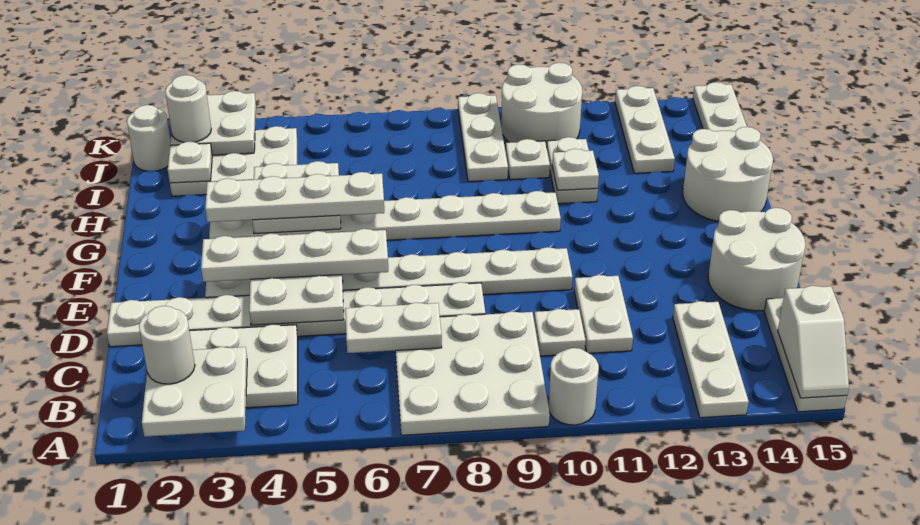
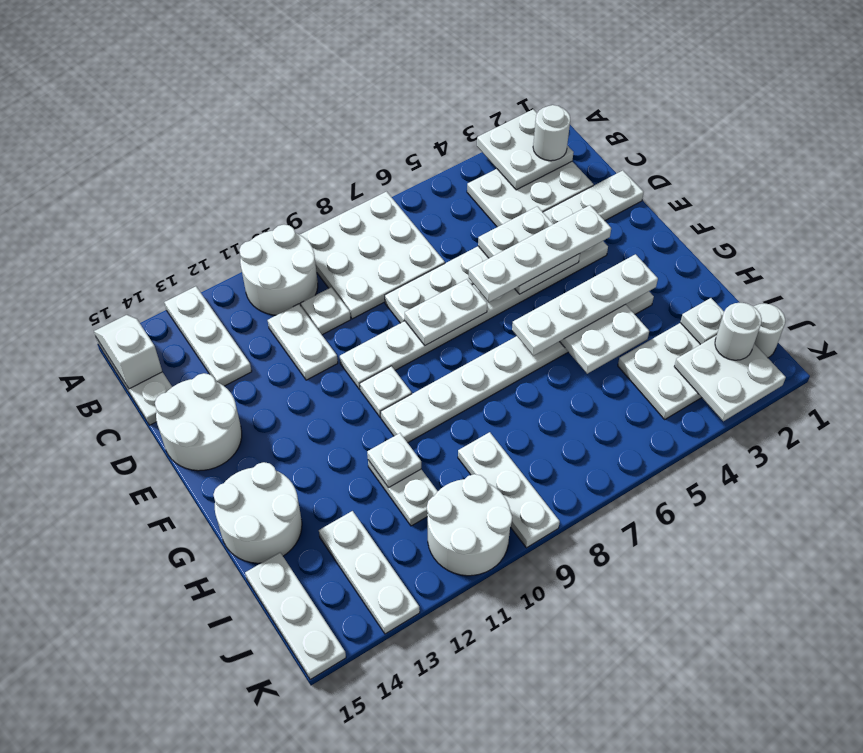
white round brick A10 level 1 -> white round brick A10:B11 level 1
white plate C6:C7 level 2 -> white plate E7:E8 level 2
white plate I10 level 1 -> white plate F10 level 1

